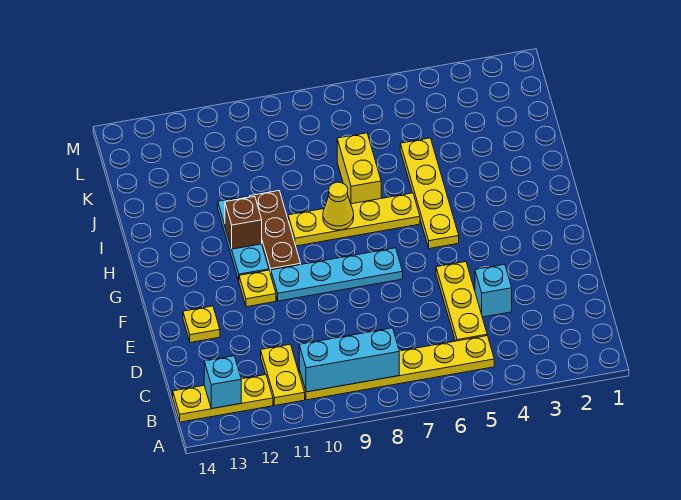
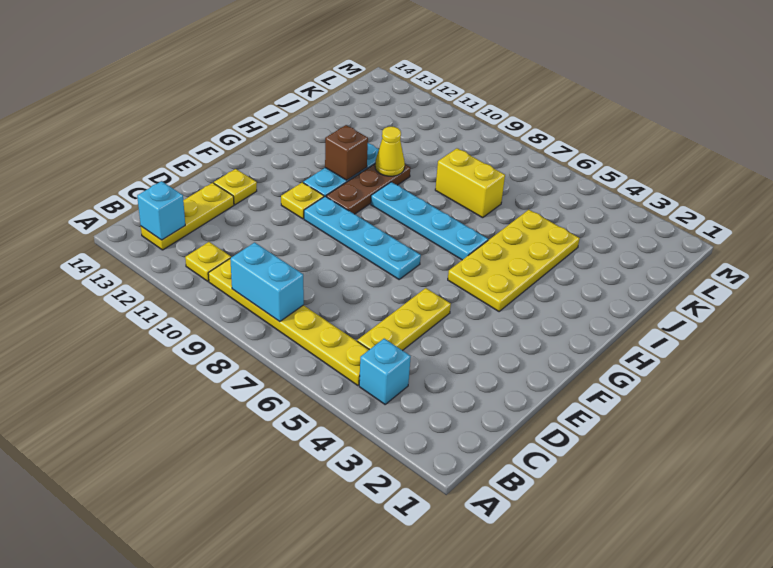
cyan brick B8:B10 level 2 -> cyan brick B8:B9 level 2
yellow plate B11:C11 level 1 -> yellow plate B11 level 1
yellow plate B12:B14 level 1 -> yellow plate B13:D13 level 1
cyan brick D4 level 1 -> cyan brick B4 level 1
yellow plate G5:J5 level 1 -> yellow plate G4:J5 level 1
yellow plate H6:H9 level 1 -> cyan plate H6:H9 level 1
yellow cone H8 level 2 -> yellow cone I10 level 2
yellow brick I7:J7 level 1 -> yellow brick J7:J8 level 1

